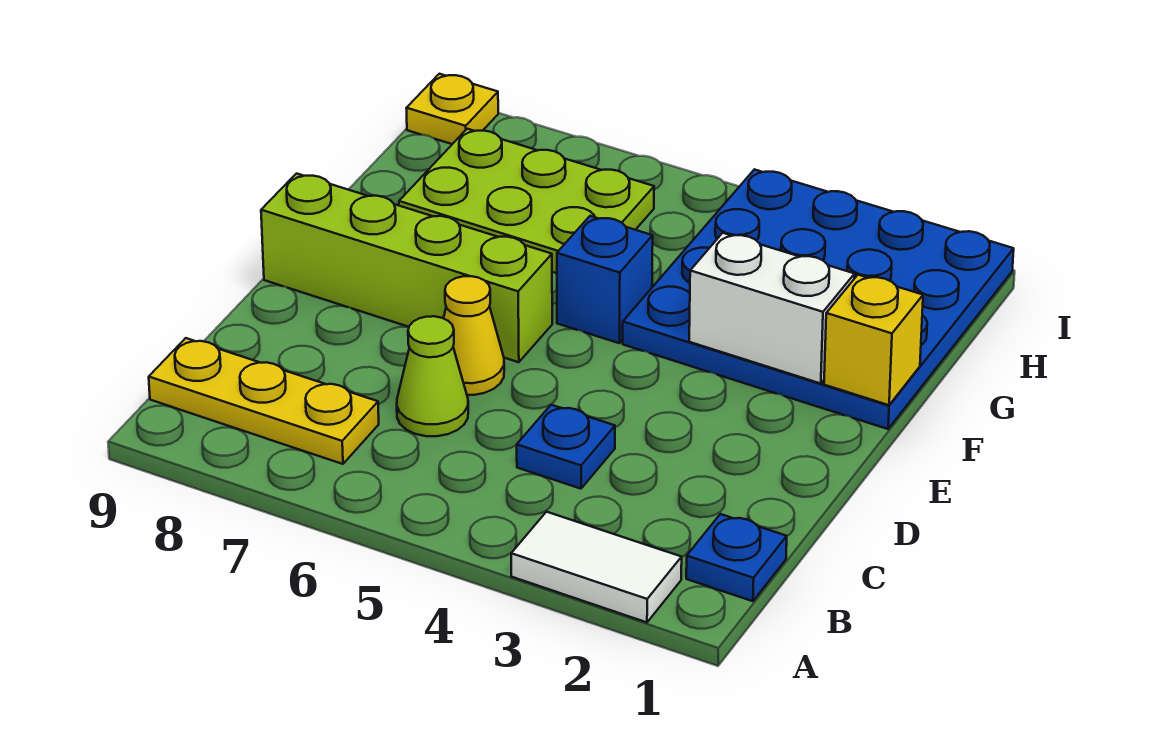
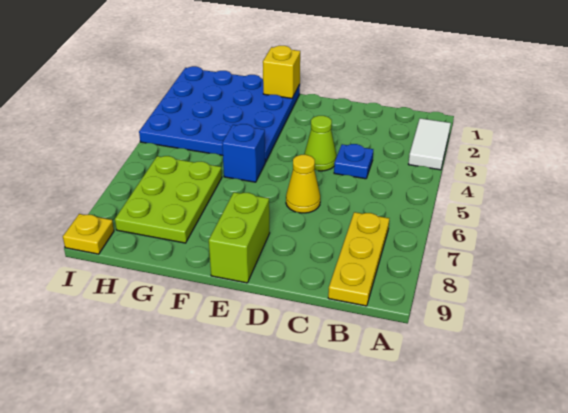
blue plate B1 level 1 -> none
lime cone C6 level 1 -> lime cone D4 level 1
lime brick E6:E9 level 1 -> lime brick E8:E9 level 1
white brick F2:F3 level 2 -> none

